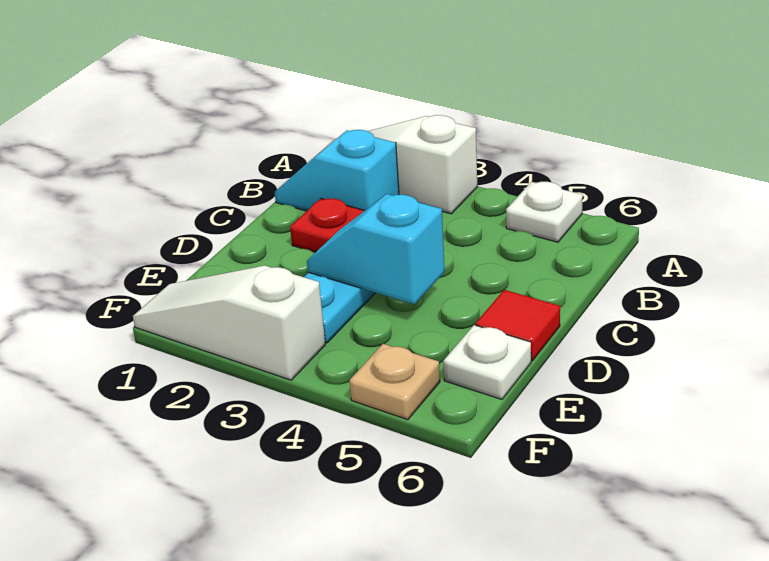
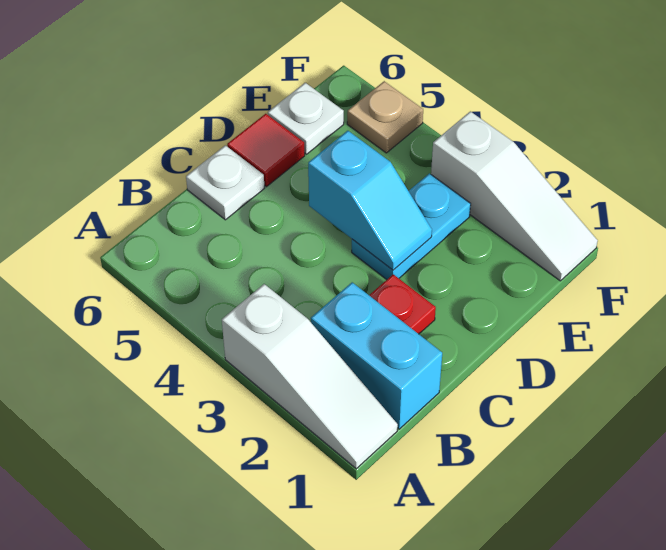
white plate A5 level 1 -> white plate C6 level 1
cyan slope B1:B2 level 1 top 2 -> cyan brick B1:B2 level 1

